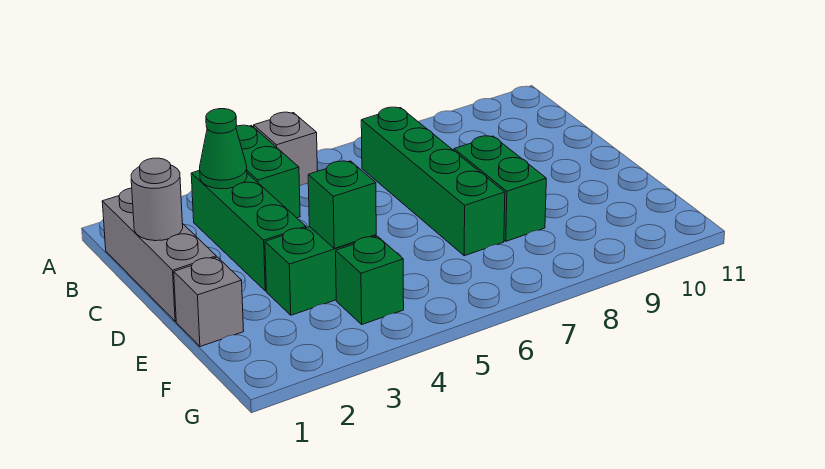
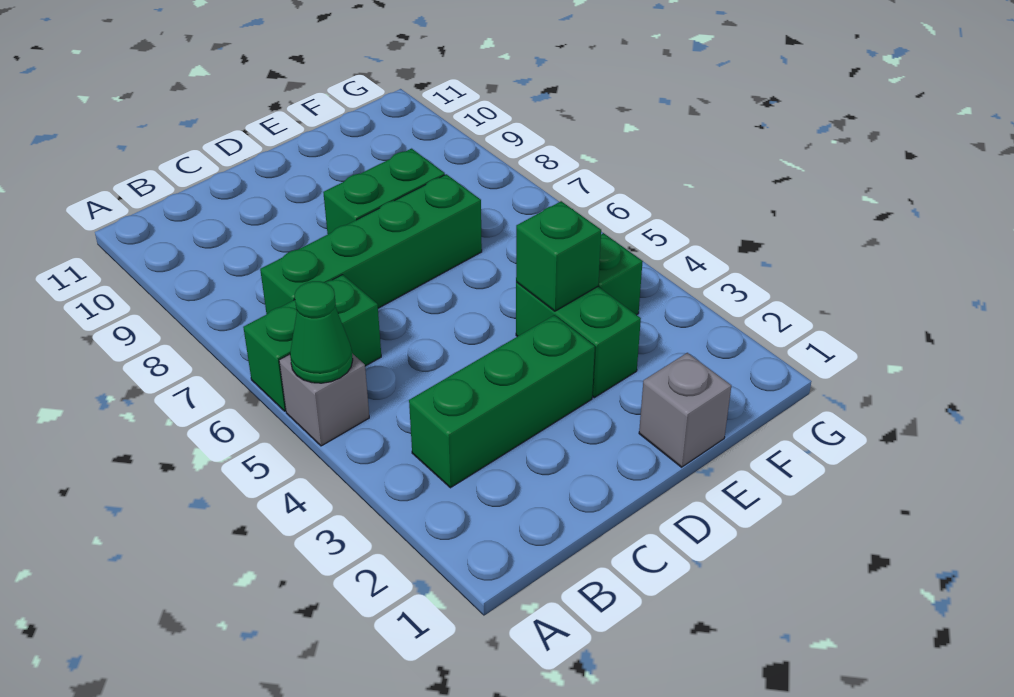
green brick A4:B4 level 1 -> green brick A6:B6 level 1
grey brick B1:D1 level 1 -> none
green cone B3 level 2 -> green cone A5 level 2
grey round brick C1 level 2 -> none

